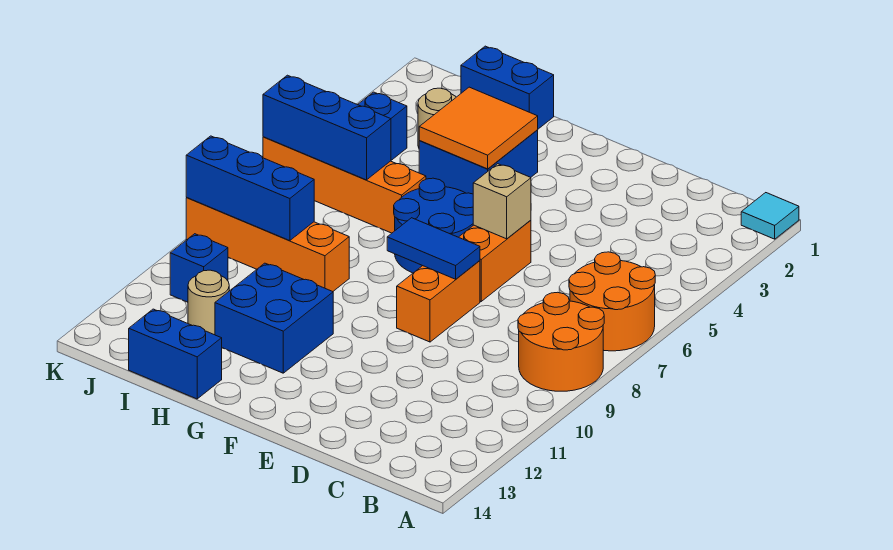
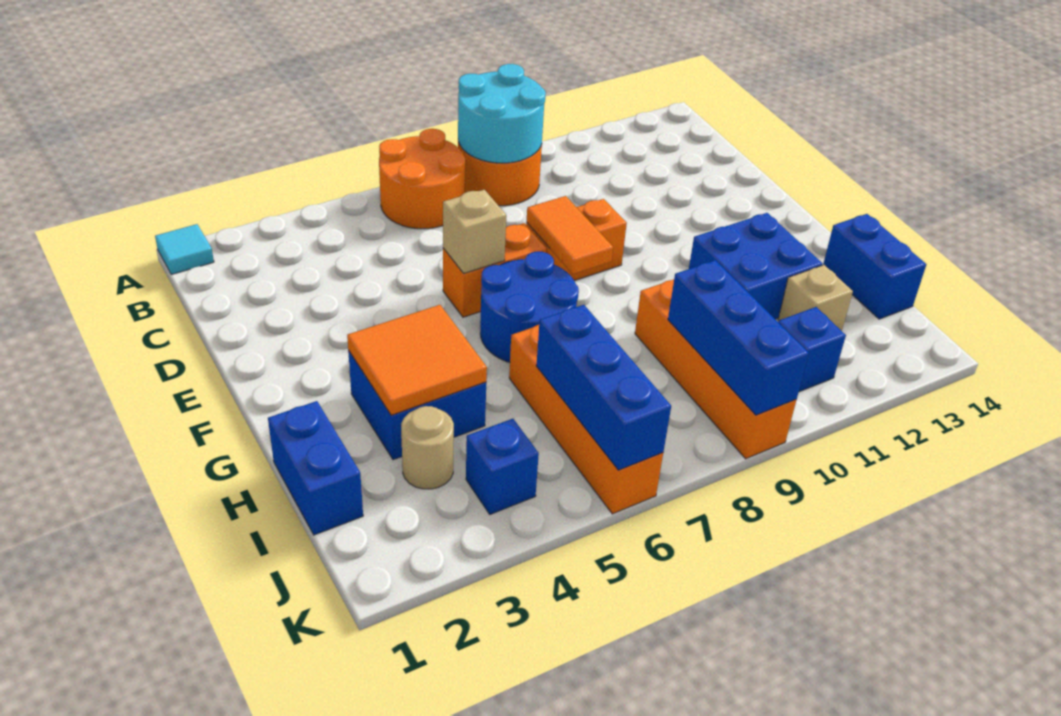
none -> cyan round brick A8:B9 level 2
blue tile E8:F8 level 2 -> orange tile E8:F8 level 2
tan round brick I12 level 1 -> tan brick I12 level 1

